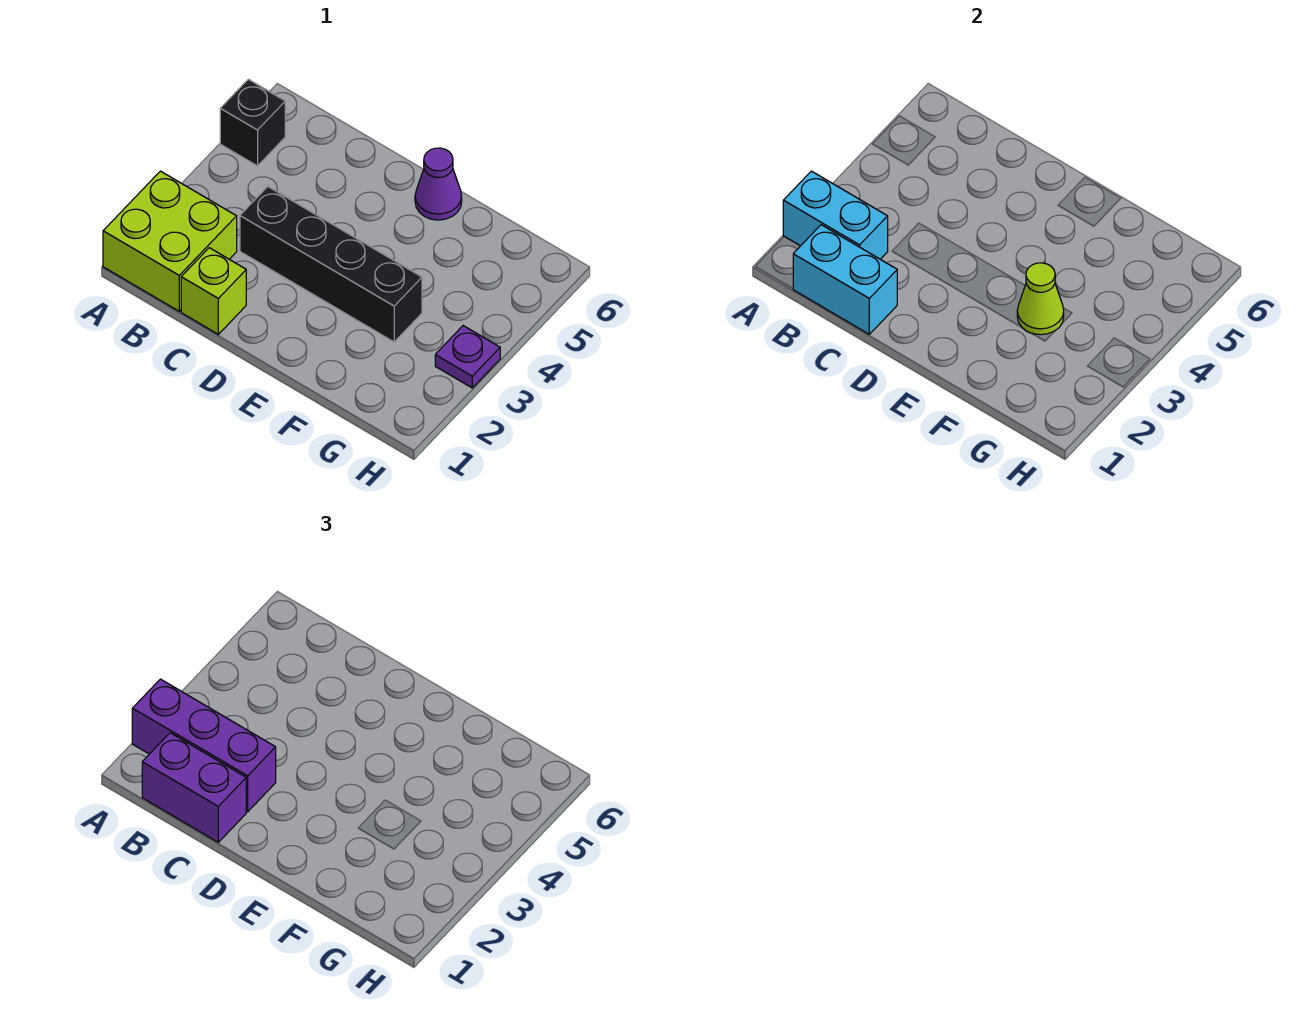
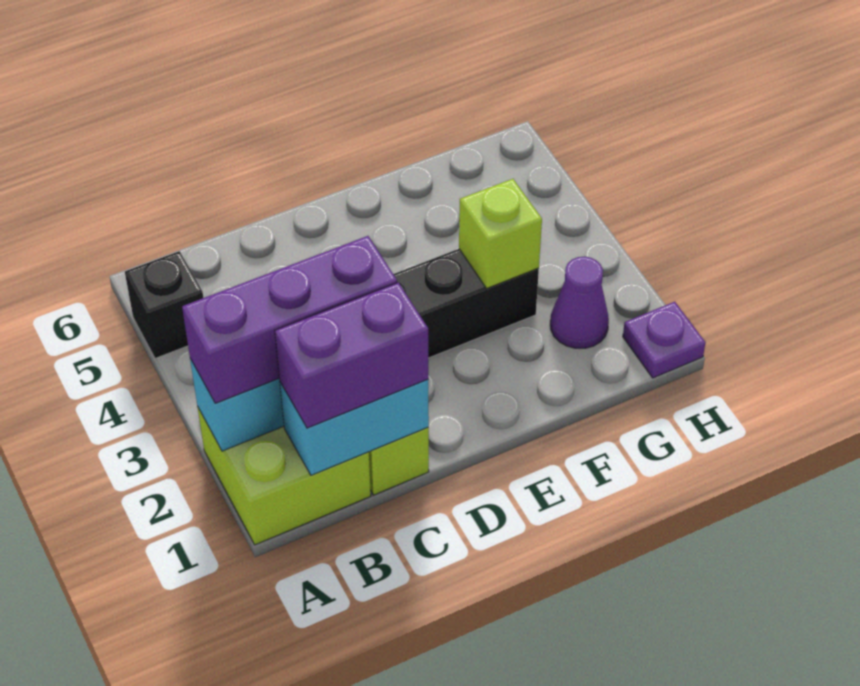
purple cone E6 level 1 -> purple cone G2 level 1
lime cone F3 level 2 -> lime brick F3 level 2
purple plate H3 level 1 -> purple plate H1 level 1

